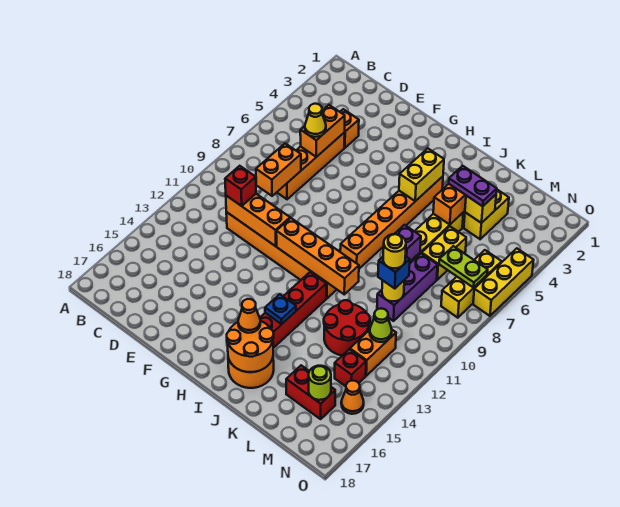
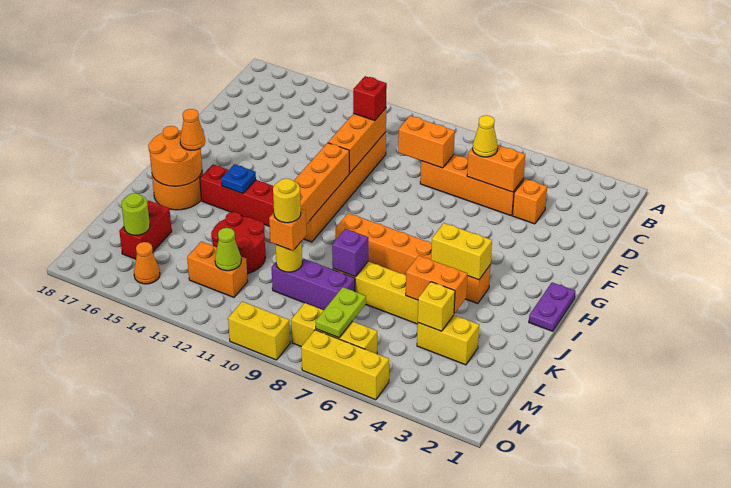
purple plate K4:L4 level 3 -> purple plate H1:I1 level 1
yellow brick L6:L7 level 1 -> yellow brick O9:O10 level 1
blue brick L10 level 3 -> orange brick L10 level 3
red brick M14 level 1 -> none

